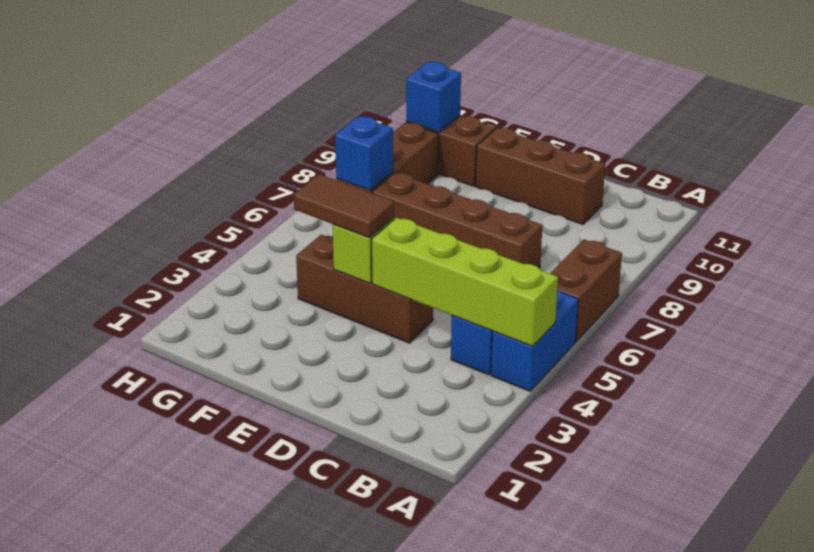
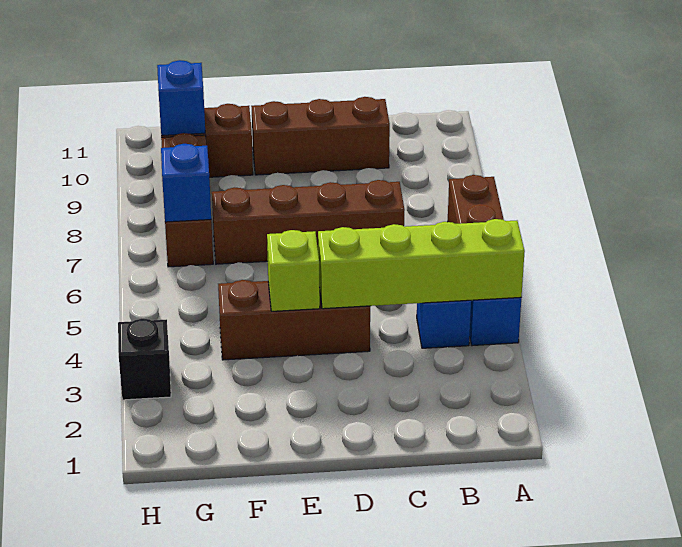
brown tile E4:F4 level 3 -> none
none -> black brick H3 level 1

